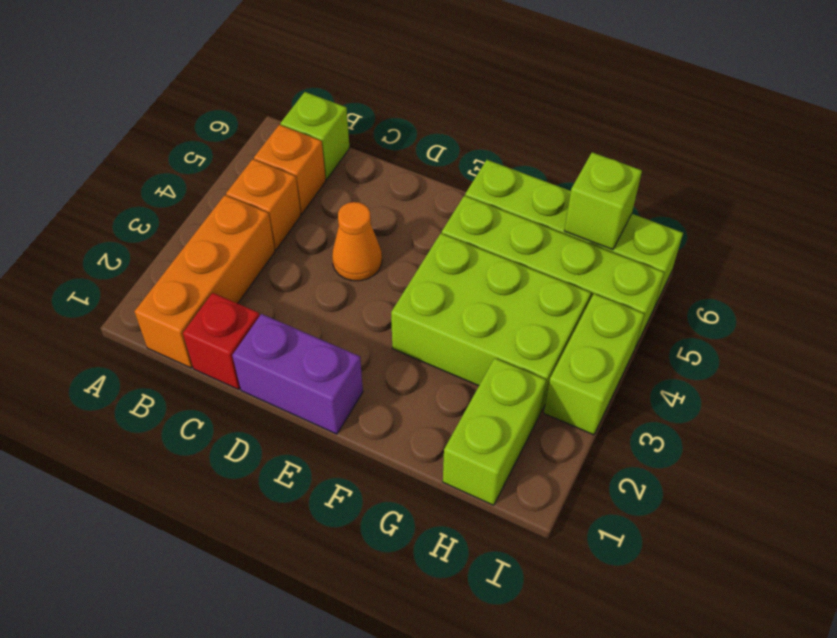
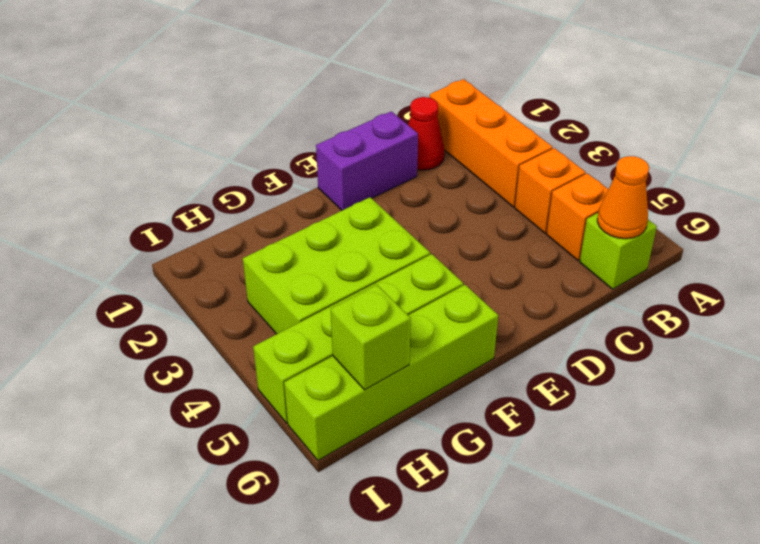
red brick C1 level 1 -> red cone C1 level 1
orange cone D4 level 1 -> orange cone B6 level 2
lime brick H1:H2 level 1 -> none
lime brick I3:I4 level 1 -> none

